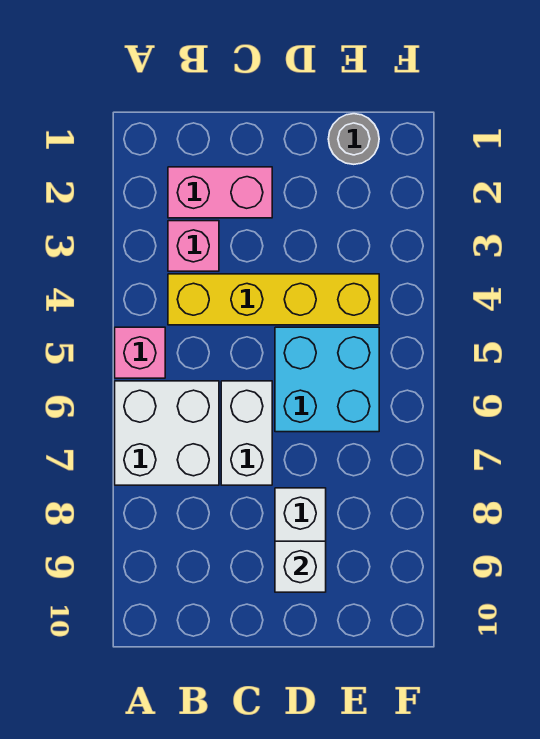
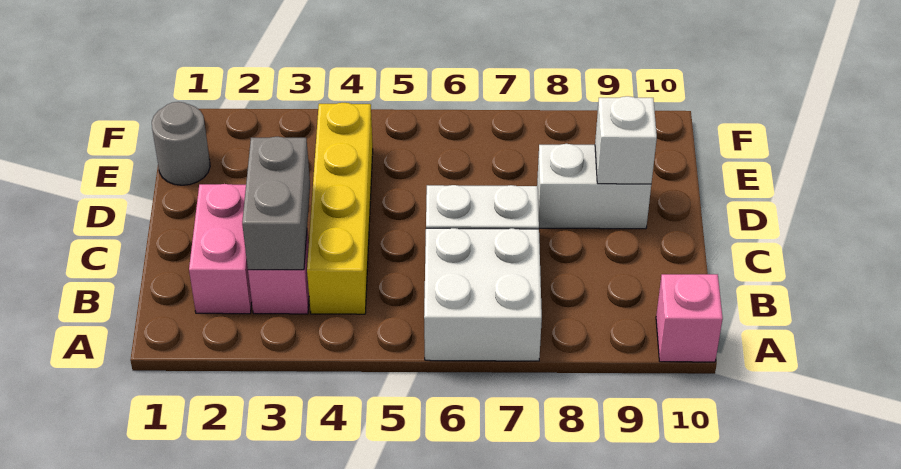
pink brick A5 level 1 -> pink brick A10 level 1
none -> grey brick B3:C3 level 2
cyan brick D5:E6 level 1 -> none

